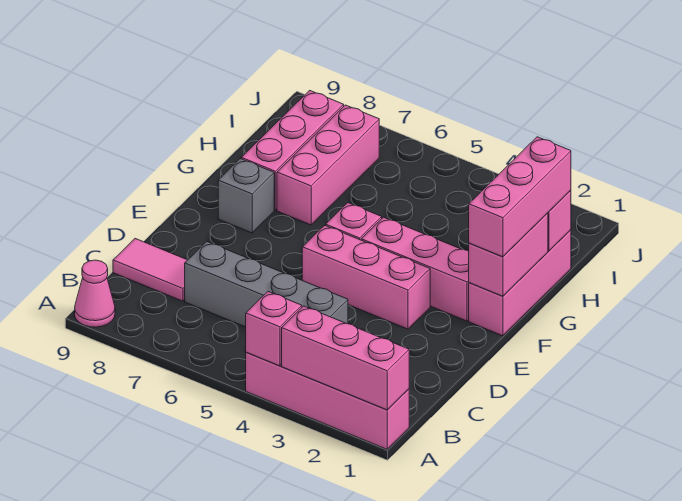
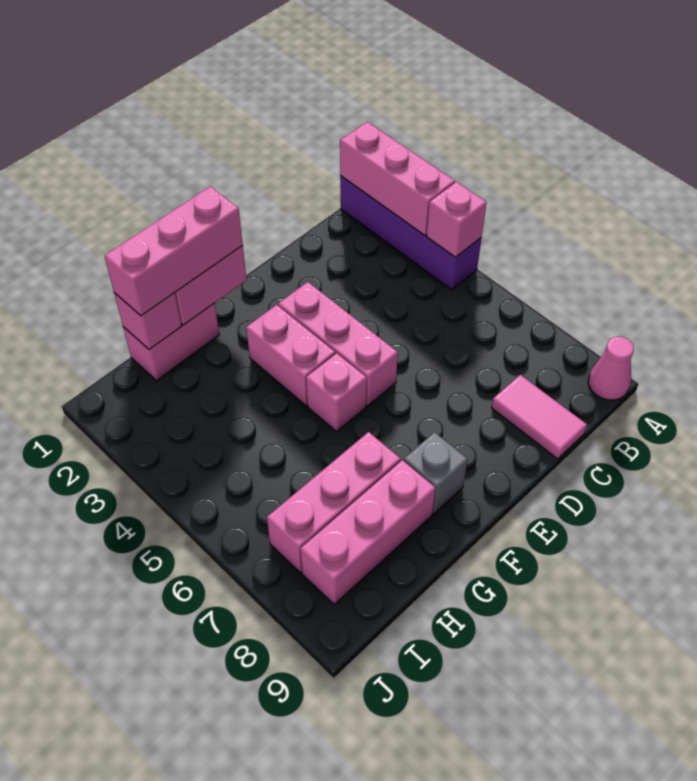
pink brick A1:A4 level 1 -> purple brick A1:A4 level 1
grey brick C4:C7 level 1 -> none
pink brick F1:H1 level 1 -> pink brick G1:H1 level 1
pink brick F2:F4 level 1 -> pink brick F3:F4 level 1

